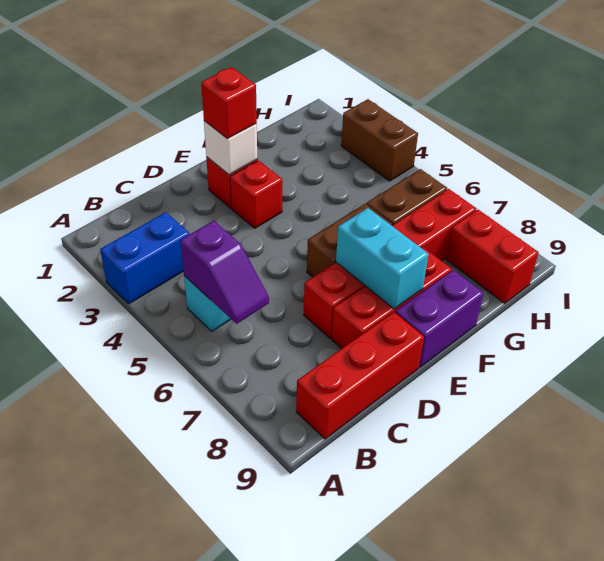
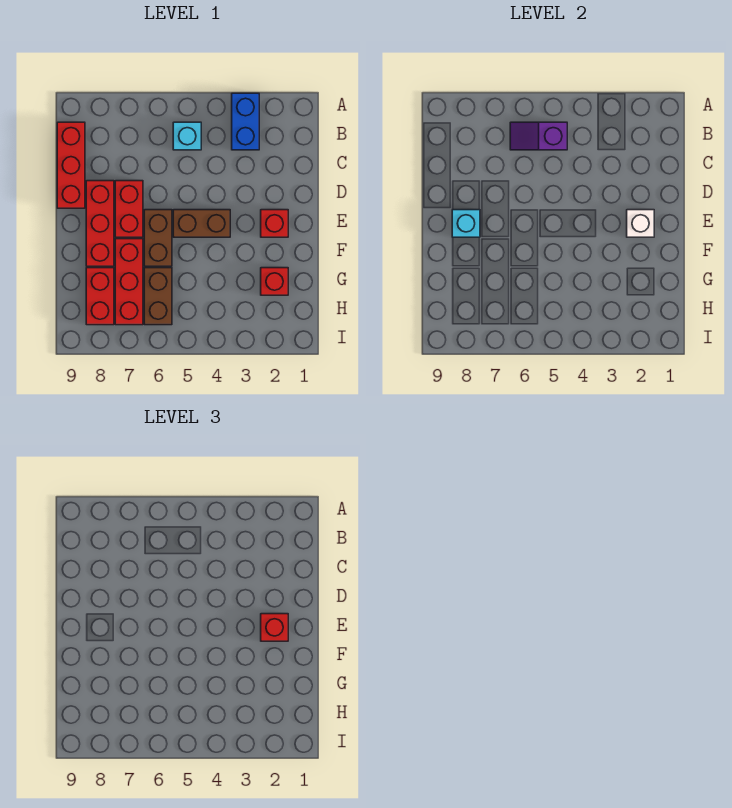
red brick E3 level 1 -> red brick G2 level 1
cyan brick E7:E8 level 2 -> cyan brick E8 level 2
purple brick E9:F9 level 1 -> none
red brick H8:H9 level 1 -> red brick G8:H8 level 1
brown brick I3:I4 level 1 -> brown brick E4:E5 level 1

